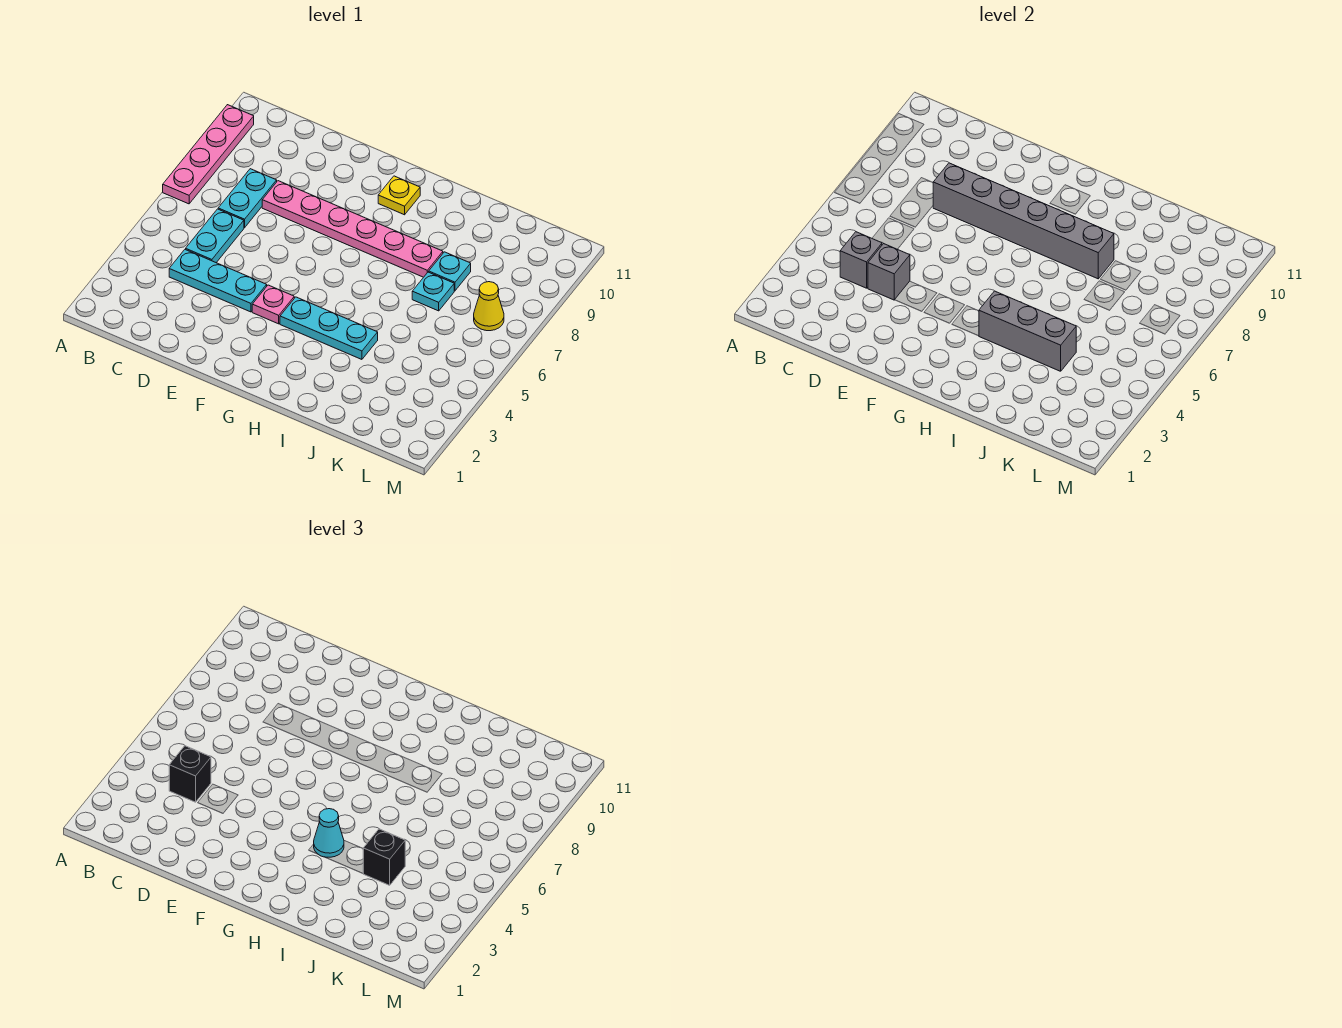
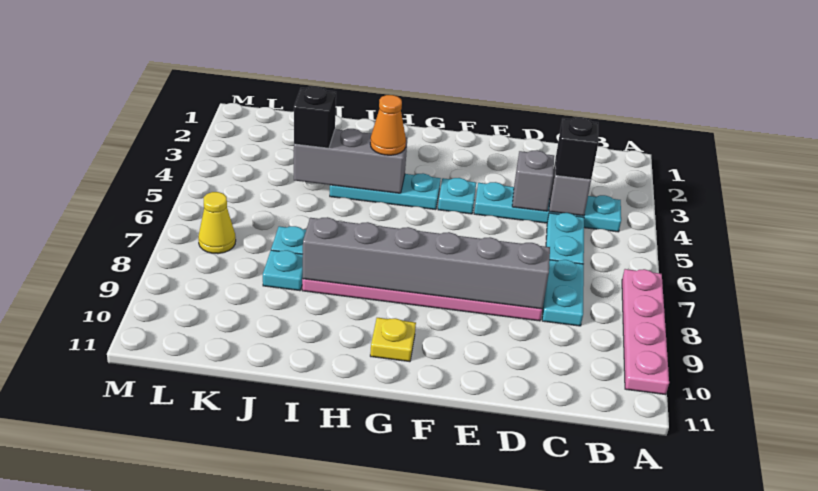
cyan plate C4:E4 level 1 -> cyan plate B4:E4 level 1
pink plate F4 level 1 -> cyan plate F4 level 1
cyan cone H4 level 3 -> orange cone H4 level 3

